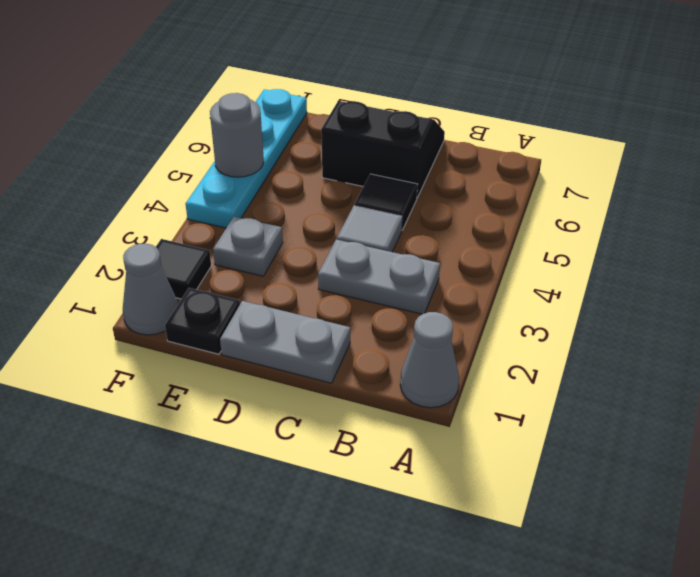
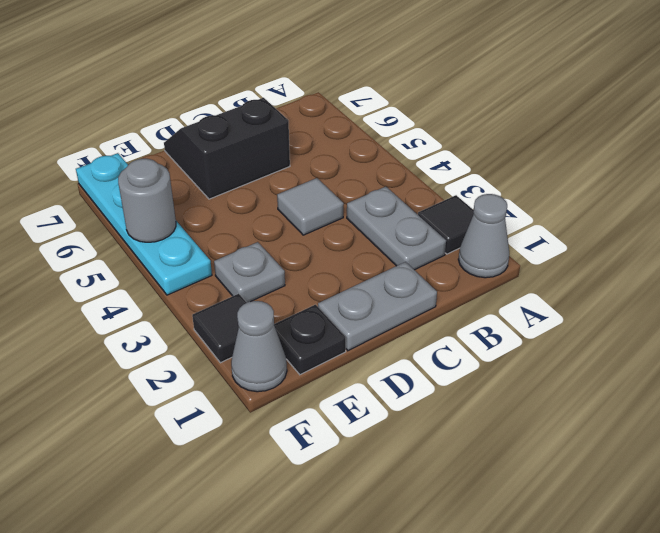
grey plate B3:C3 level 1 -> grey plate B2:B3 level 1
black tile C5 level 1 -> black tile A2 level 1

